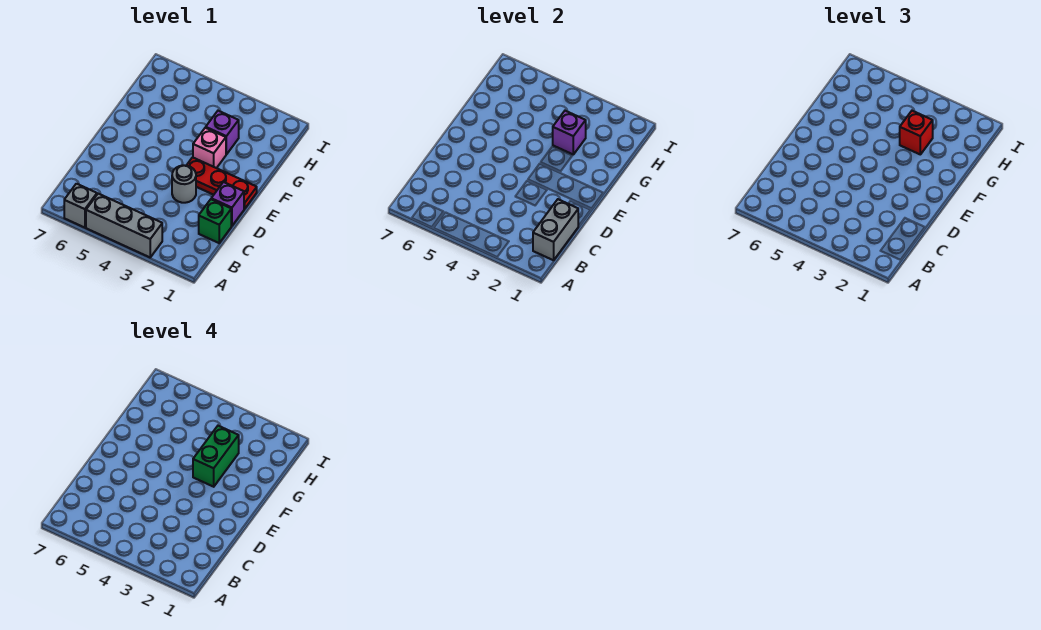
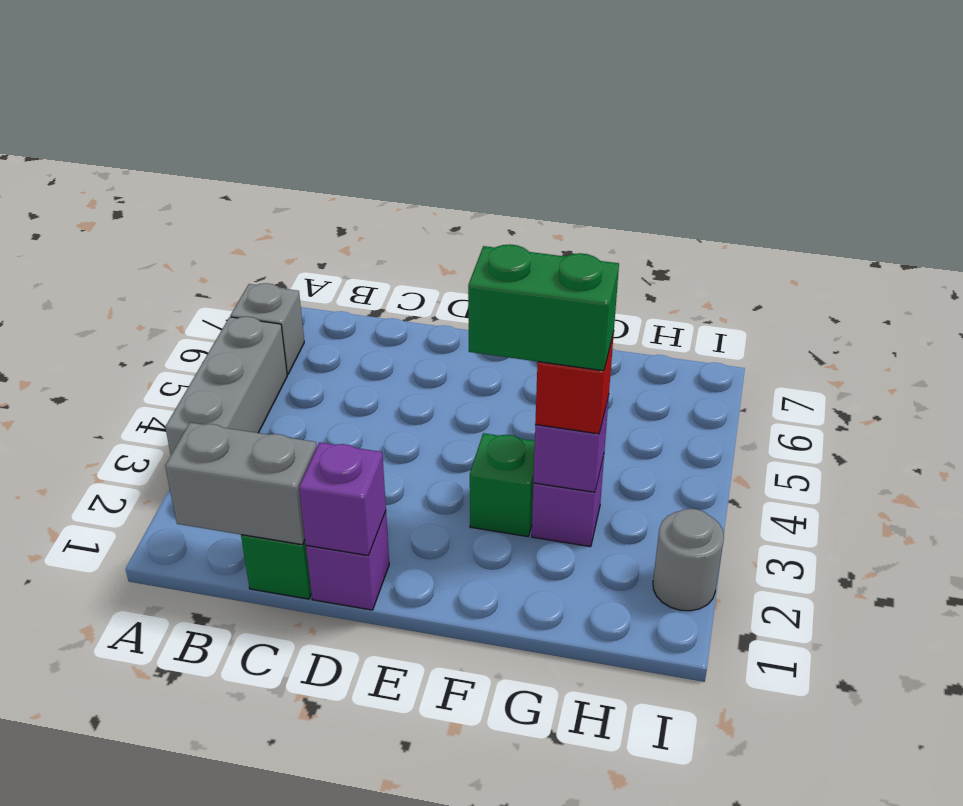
none -> purple brick D1 level 2
grey round brick D3 level 1 -> grey round brick I2 level 1
red plate E1:E3 level 1 -> none
pink brick F3 level 1 -> green brick F3 level 1

